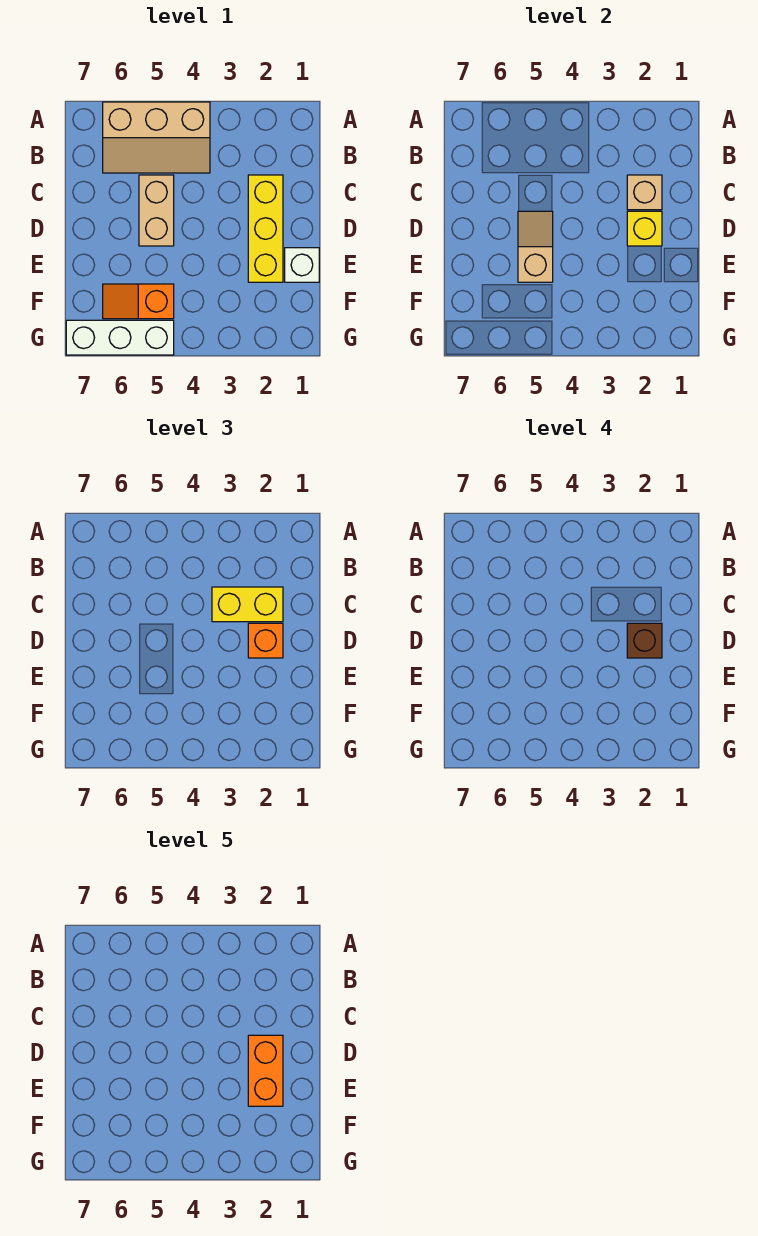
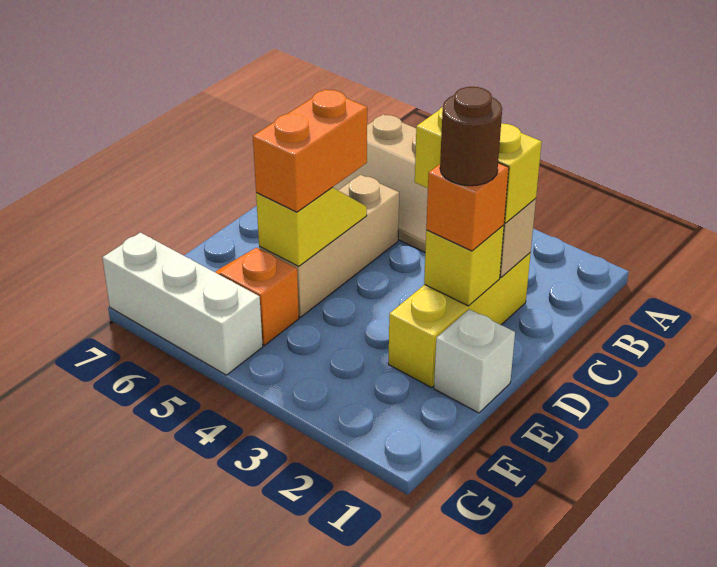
tan brick C5:D5 level 1 -> tan brick C5:E5 level 1
brown brick D2 level 4 -> brown round brick D2 level 4
orange brick D2:E2 level 5 -> orange brick D5:E5 level 3
tan slope D5:E5 level 2 top E -> yellow slope D5:E5 level 2 top E

